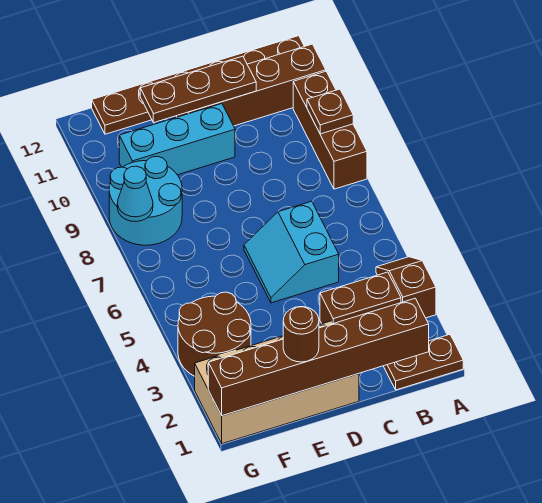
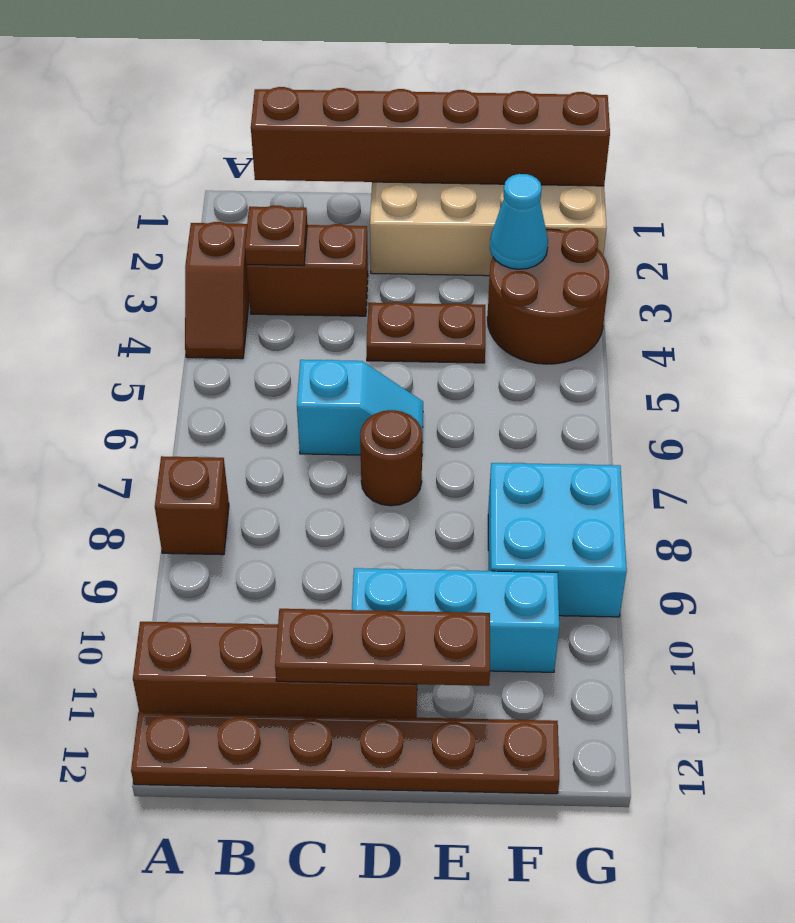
brown plate A1:B1 level 1 -> brown plate D4:E4 level 1
brown brick A8:A10 level 1 -> brown brick A8 level 1
brown plate A9 level 2 -> brown plate B3 level 2
cyan slope C5:D6 level 1 top C -> cyan slope C6:D6 level 1 top C
brown round brick E1 level 3 -> brown round brick D7 level 1
cyan round brick F8:G9 level 1 -> cyan brick F8:G9 level 1
cyan cone G8 level 2 -> cyan cone F3 level 2

